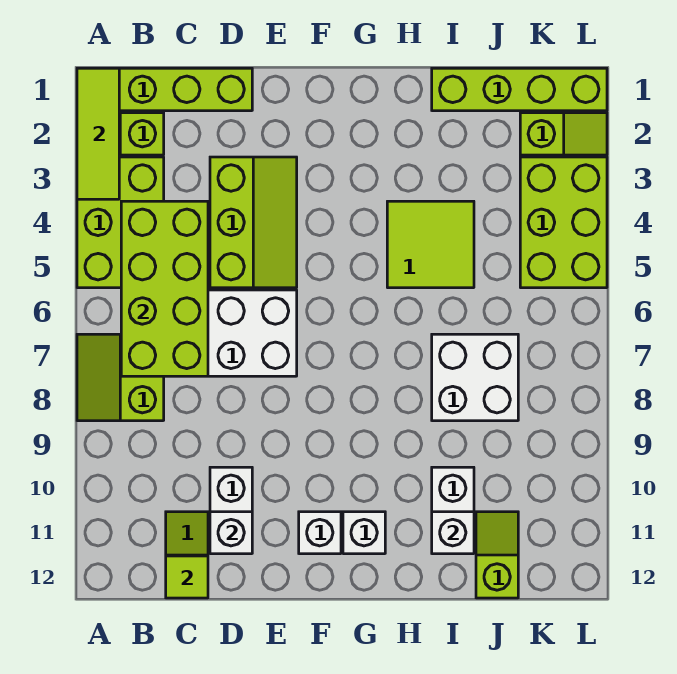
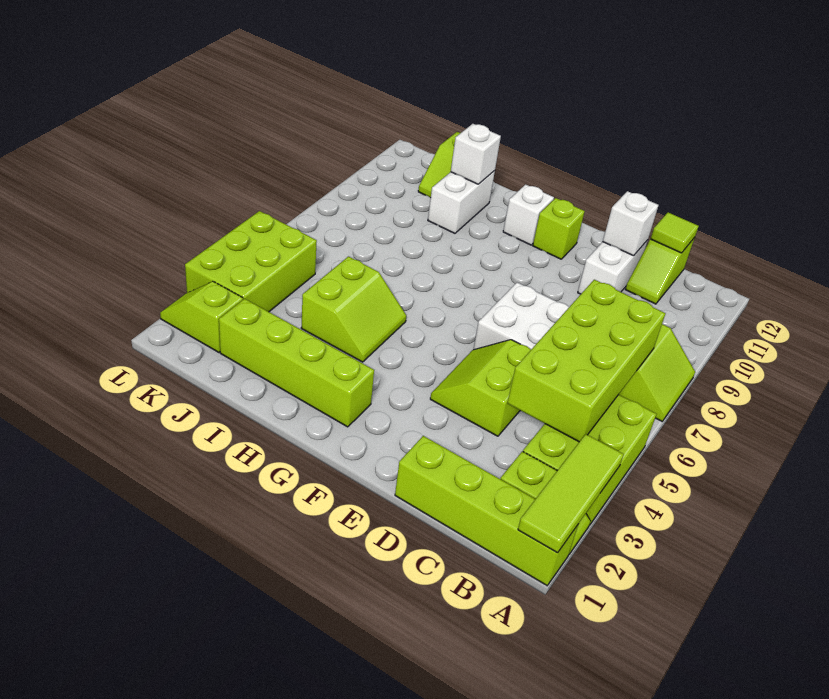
lime slope D3:E5 level 1 top D -> lime slope D4:E5 level 1 top D
white brick F11 level 1 -> lime brick F11 level 1
lime tile H4:I5 level 1 -> lime slope H4:I5 level 1 top I
lime brick I1:L1 level 1 -> lime brick G2:J2 level 1
white brick I7:J8 level 1 -> none

